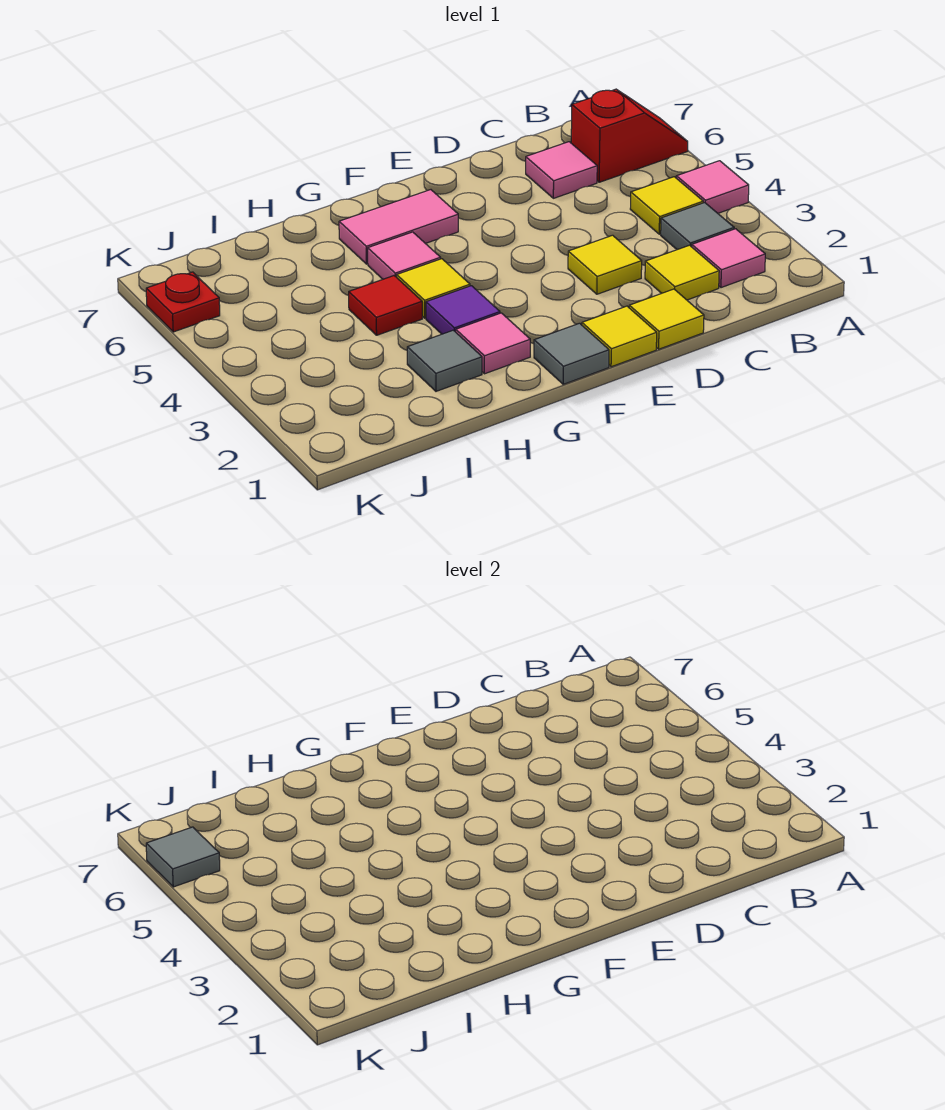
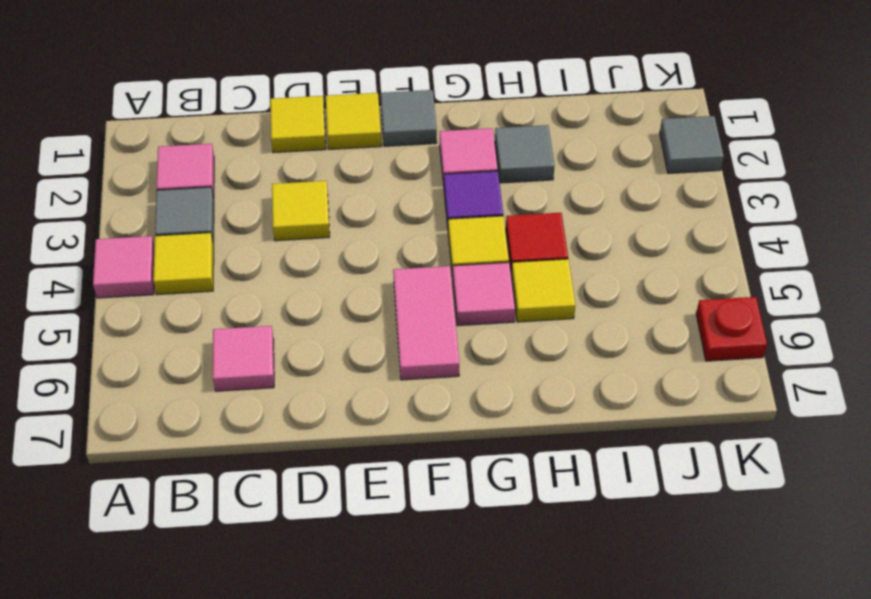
red slope A6:B6 level 1 top B -> none
yellow tile C2 level 1 -> yellow tile H5 level 1
pink tile F6:G6 level 1 -> pink tile F5:F6 level 1
grey tile K6 level 2 -> grey tile K2 level 1

